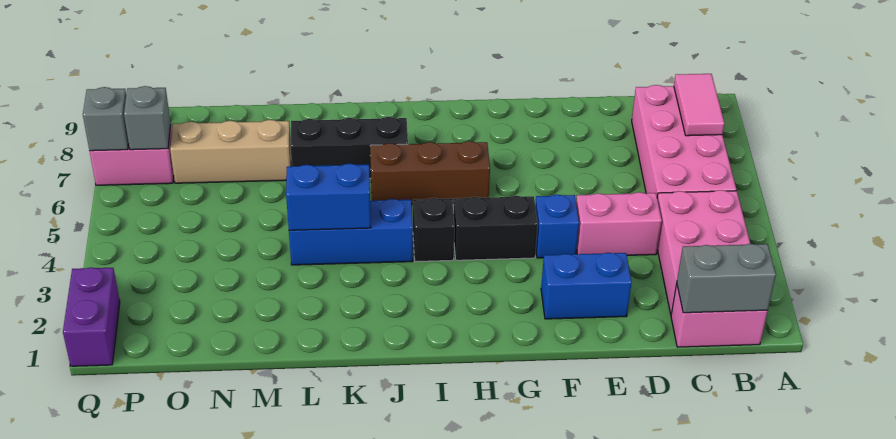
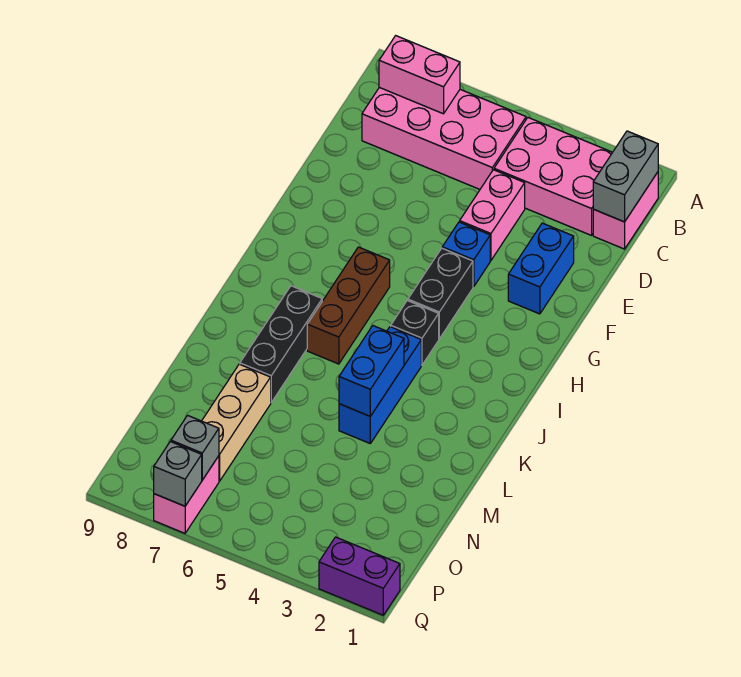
pink tile B7:B8 level 2 -> pink brick B7:B8 level 2

